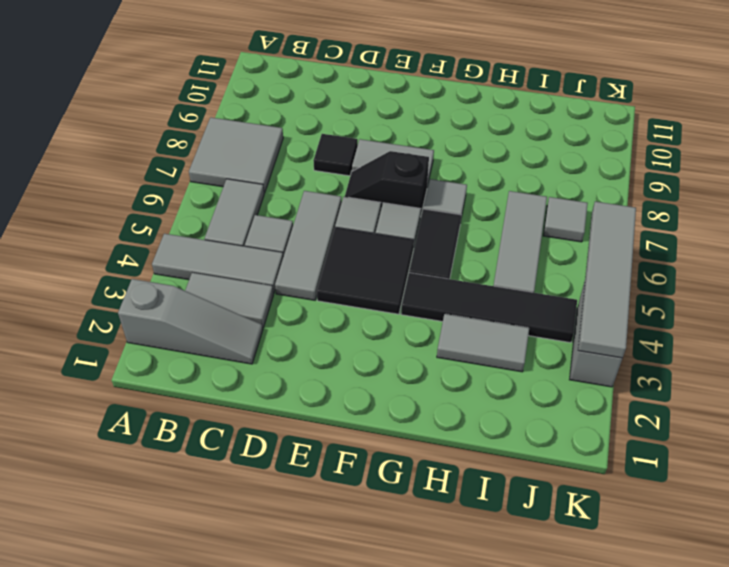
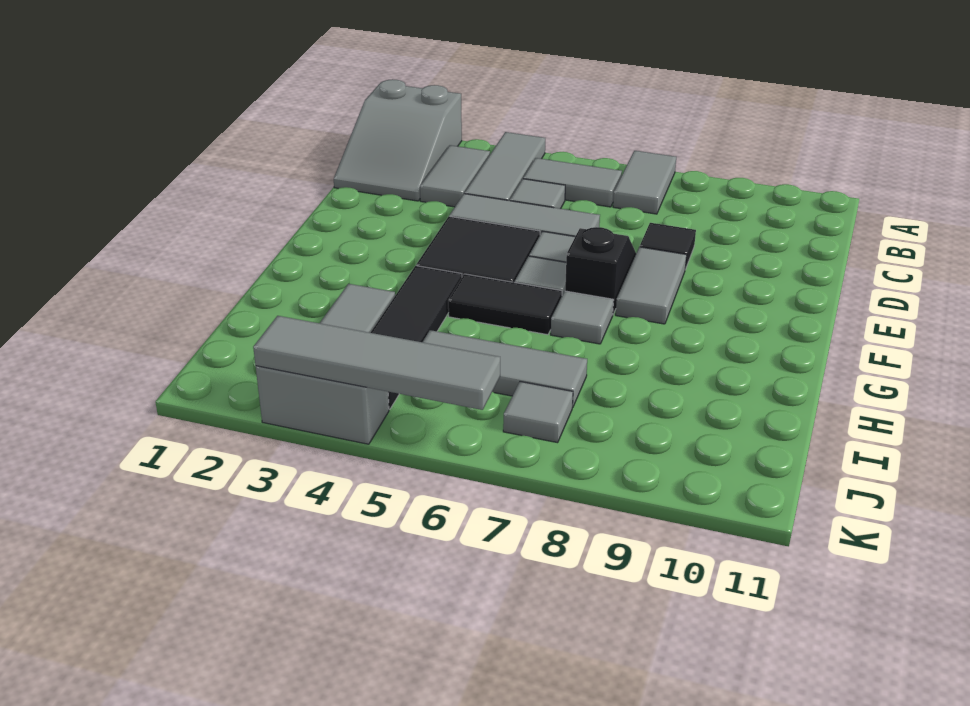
grey slope A2:C2 level 1 top A -> grey slope A1:C2 level 1 top A
grey tile A7:B8 level 1 -> grey tile A7:B7 level 1

